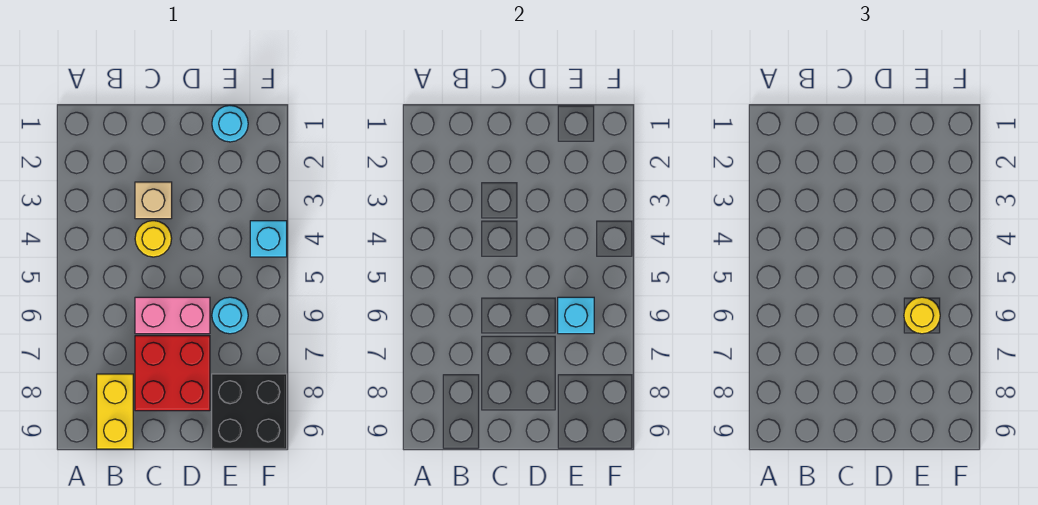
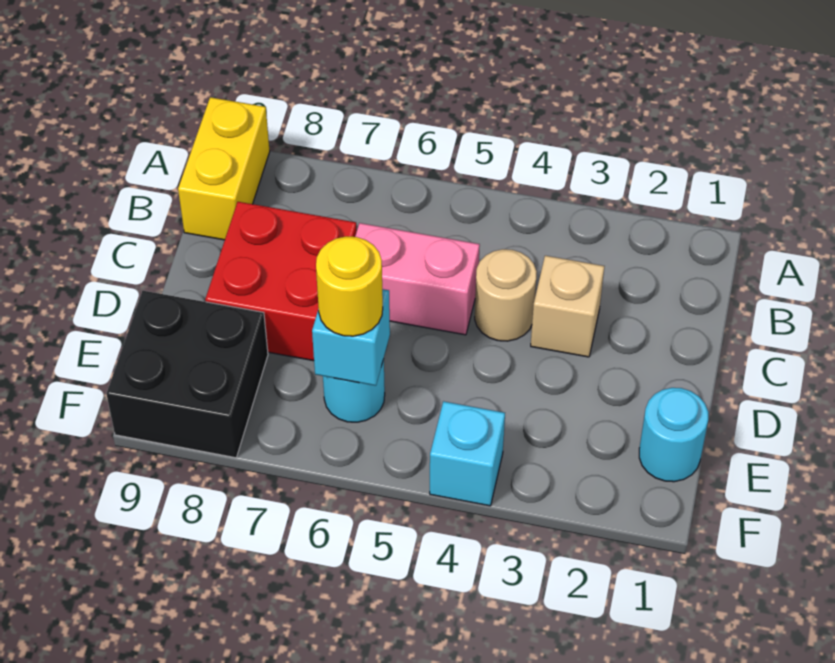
yellow brick B8:B9 level 1 -> yellow brick A9:B9 level 1
yellow round brick C4 level 1 -> tan round brick C4 level 1
pink brick C6:D6 level 1 -> pink brick C5:C6 level 1

